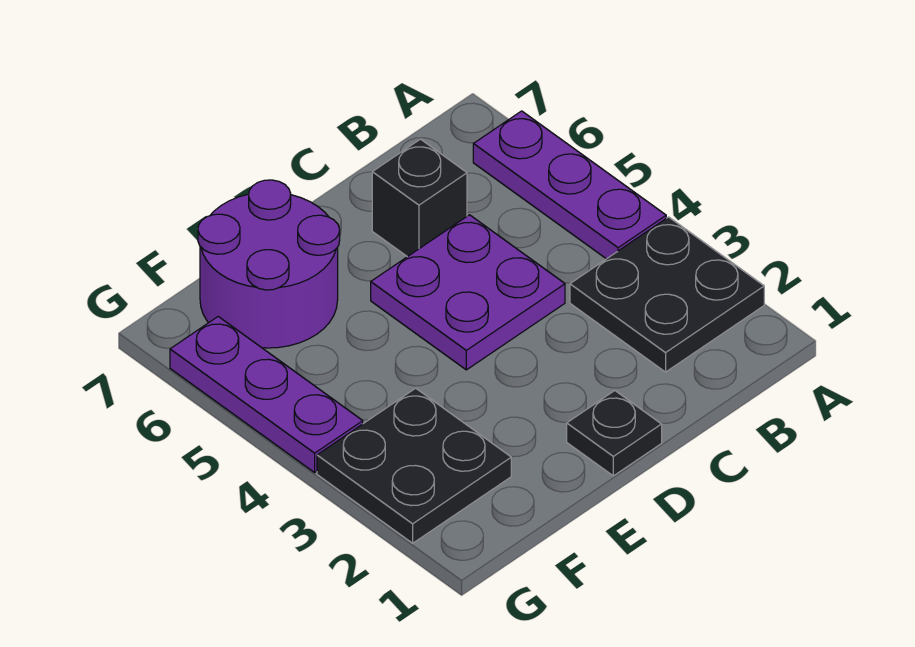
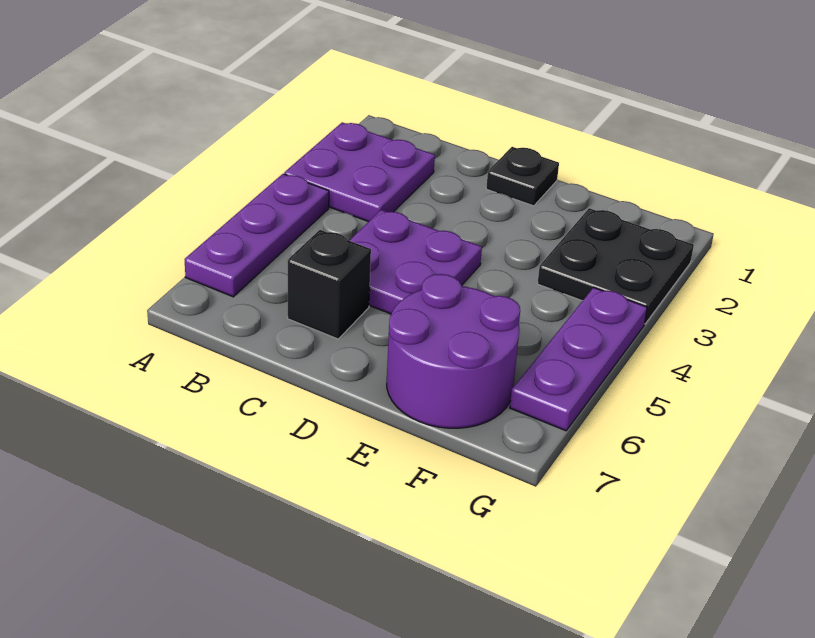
black plate A2:B3 level 1 -> purple plate A2:B3 level 1

